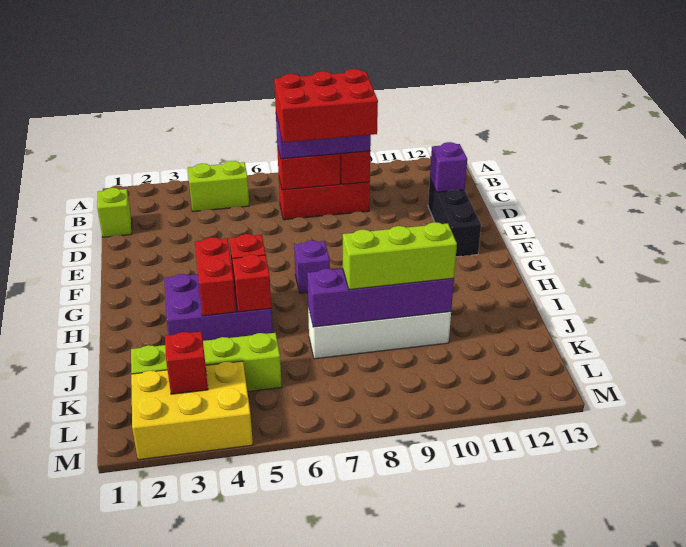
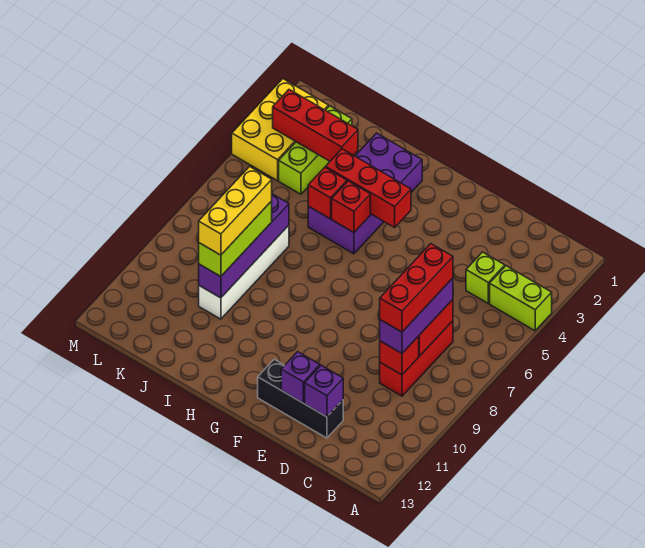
lime brick B4:B5 level 1 -> lime brick A4:B4 level 1
lime brick C1 level 1 -> lime brick C4 level 1
red brick C7:D9 level 4 -> red brick C7:C9 level 4
purple brick G7 level 1 -> purple brick E12 level 2
purple brick H3:I5 level 1 -> purple brick H2:I5 level 1
red brick H4:I4 level 2 -> red brick G4:I4 level 2
none -> yellow brick J8:J10 level 4
lime brick K2:K5 level 1 -> lime brick K2:K4 level 1
red brick L3 level 2 -> red brick J3:L3 level 2

